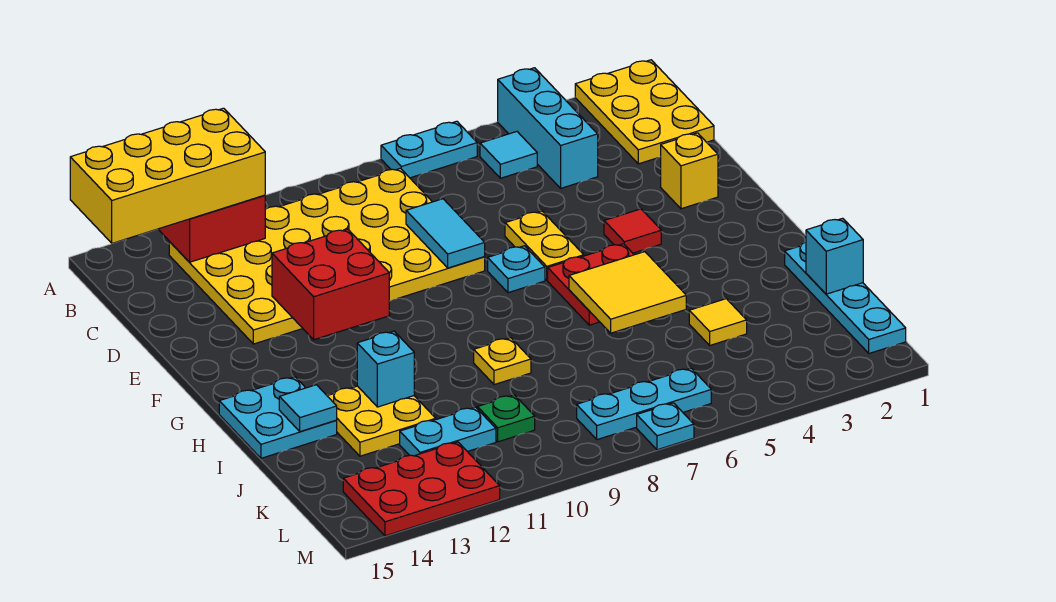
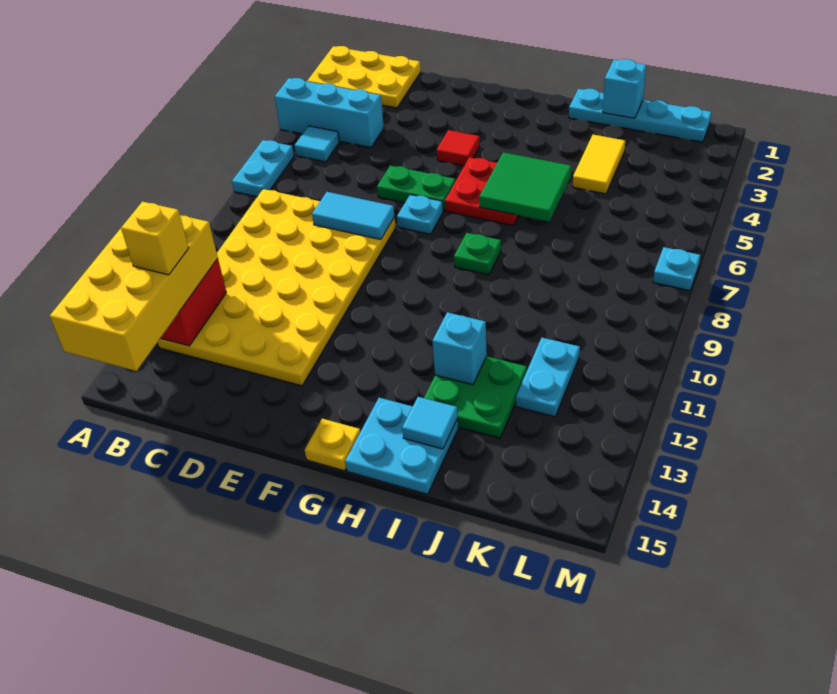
yellow brick E2 level 1 -> yellow brick B13 level 4
yellow plate E6:F6 level 1 -> green plate E6:F6 level 1
red brick E11:F12 level 2 -> none
yellow tile H5:I6 level 2 -> green tile H5:I6 level 2
yellow plate I9 level 1 -> yellow plate G15 level 1
yellow plate I12:J13 level 1 -> green plate I12:J13 level 1
yellow tile J4 level 1 -> yellow tile J3:J4 level 1
green plate K10 level 1 -> green plate H8 level 1
cyan plate L6:L8 level 1 -> none
red plate L12:M14 level 1 -> none

